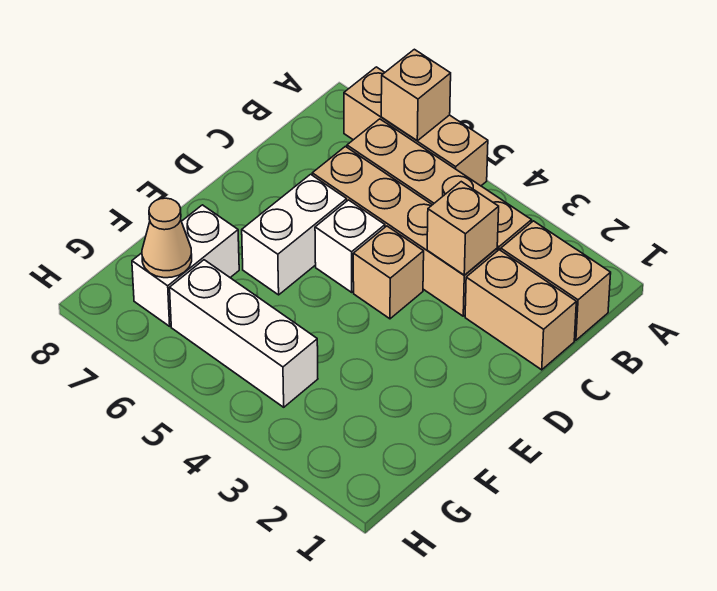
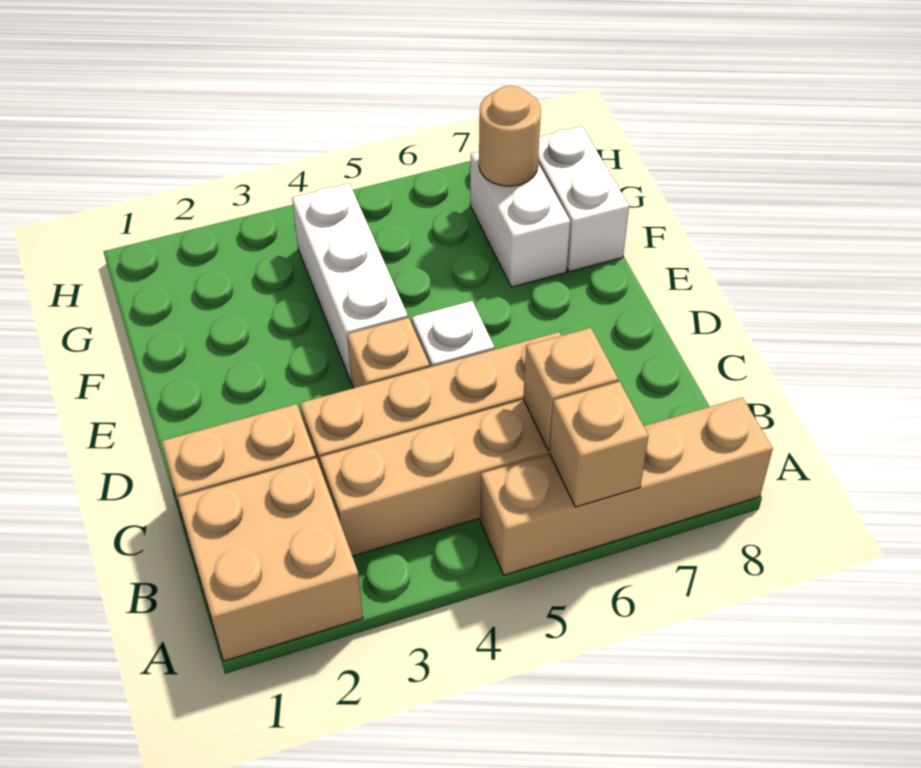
tan brick A5:A7 level 1 -> tan brick A5:A8 level 1
tan brick B1:B2 level 1 -> tan brick A1:B2 level 1
tan brick C3 level 2 -> tan brick B6 level 2
white brick D6:E6 level 1 -> white brick F8:G8 level 1
white brick G4:G6 level 1 -> white brick E4:G4 level 1
tan cone G7 level 2 -> tan round brick G7 level 2

